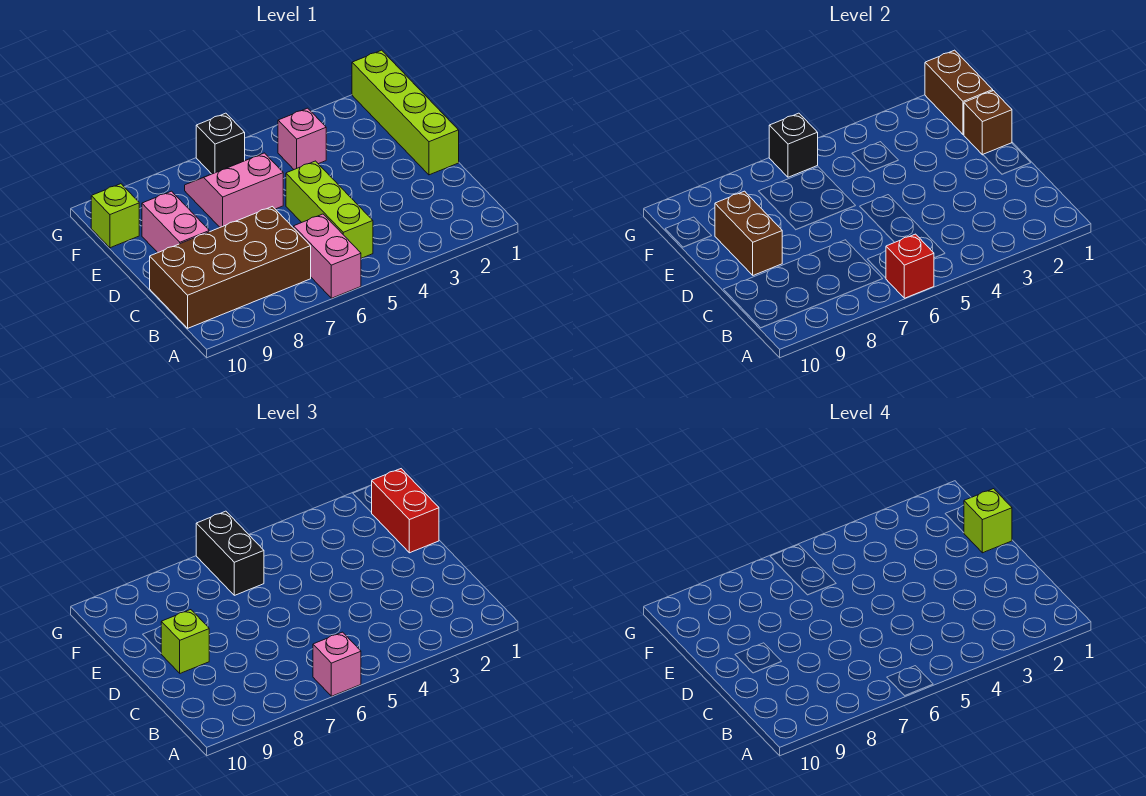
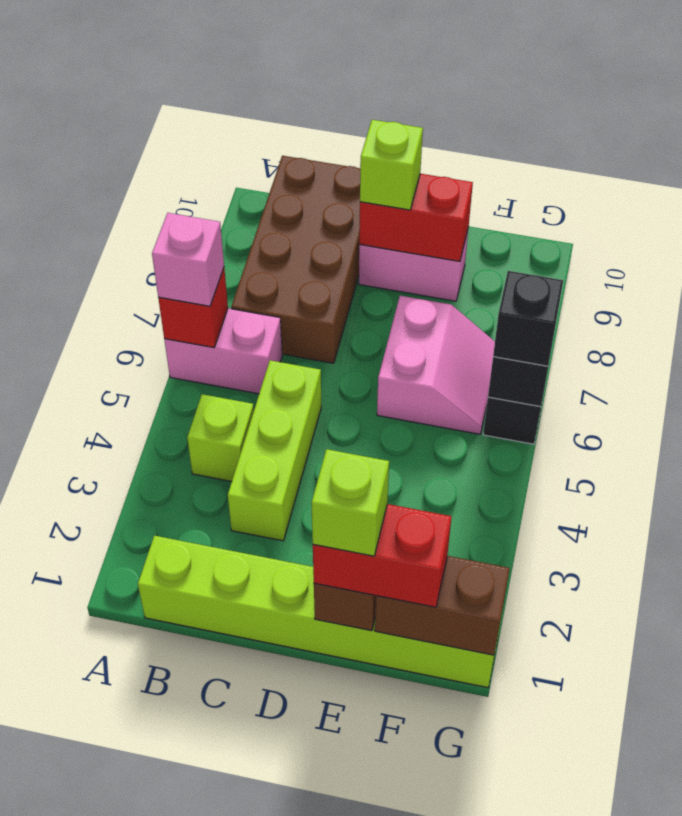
lime brick B5:D5 level 1 -> lime brick C3:C5 level 1
lime brick D1:G1 level 1 -> lime brick B1:G1 level 1
brown brick D9:E9 level 2 -> red brick D9:E9 level 2
pink brick F4 level 1 -> none
black brick F6:G6 level 3 -> black brick G6 level 3
lime brick F10 level 1 -> lime brick B4 level 1

